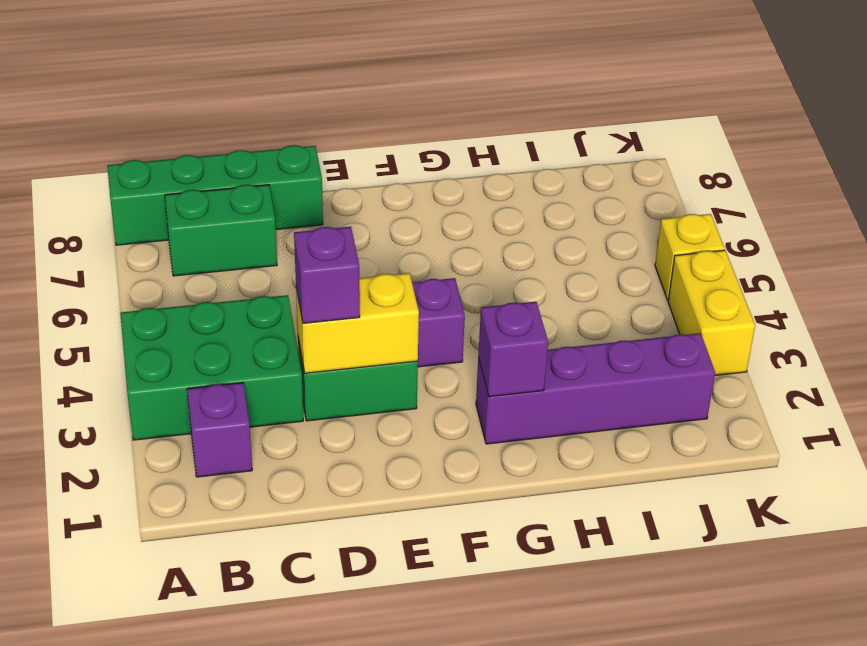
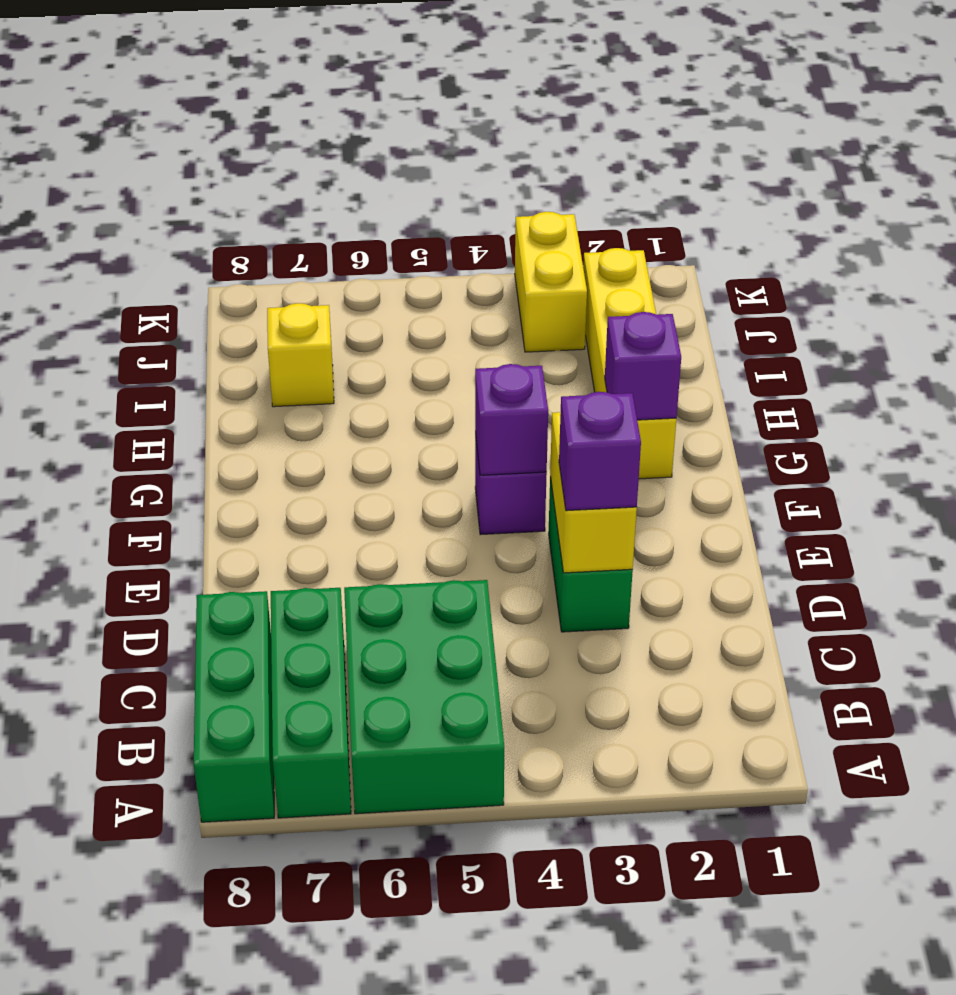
green brick A3:C4 level 1 -> green brick A5:C6 level 1
green brick A8:D8 level 1 -> green brick A8:C8 level 1
purple brick B2 level 1 -> purple brick F4 level 2
green brick B7:C7 level 1 -> green brick A7:C7 level 1
purple brick G2:J2 level 1 -> yellow brick G2:J2 level 1
yellow brick K3:K4 level 1 -> yellow brick J3:K3 level 1
yellow brick K5 level 1 -> yellow brick I7 level 1

